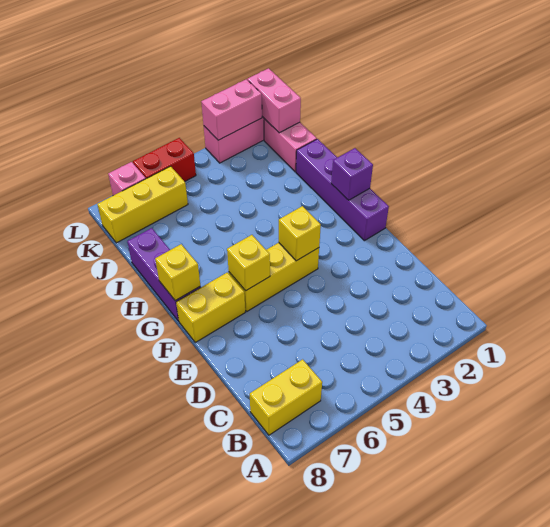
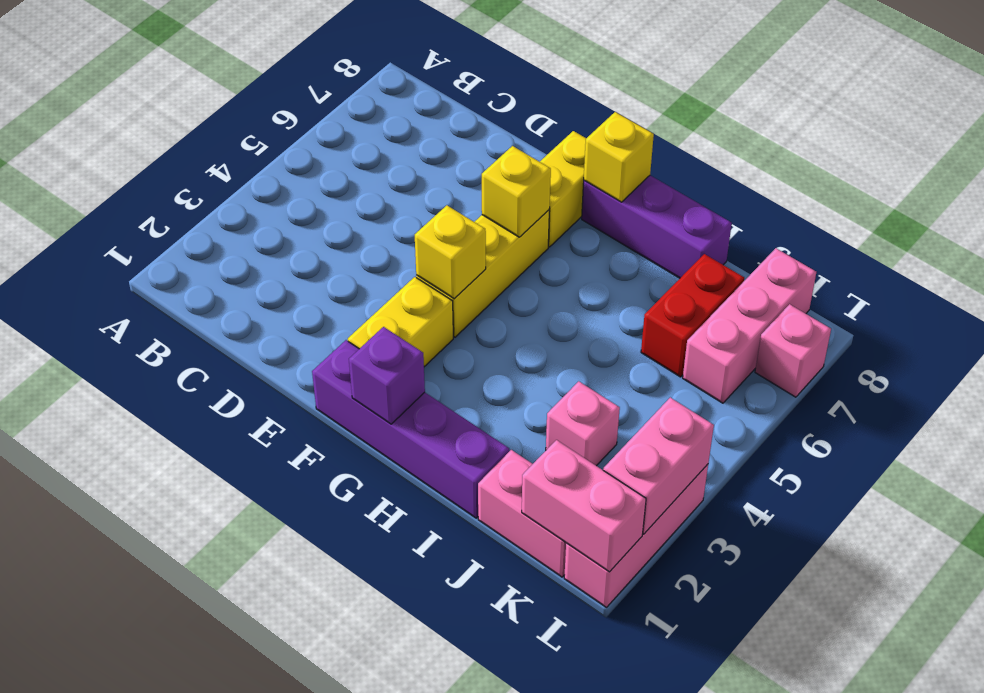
yellow brick B7:B8 level 1 -> yellow brick F2:F3 level 1
none -> pink brick J3 level 1
yellow brick K6:K8 level 1 -> pink brick K6:K8 level 1
red brick L5:L6 level 1 -> red brick J6:J7 level 1

